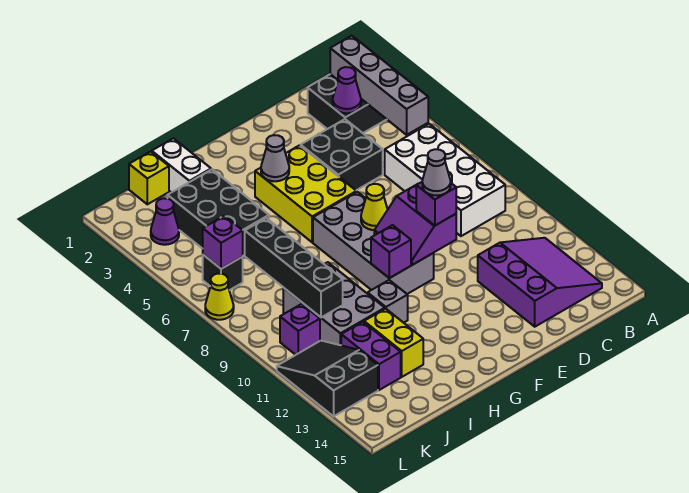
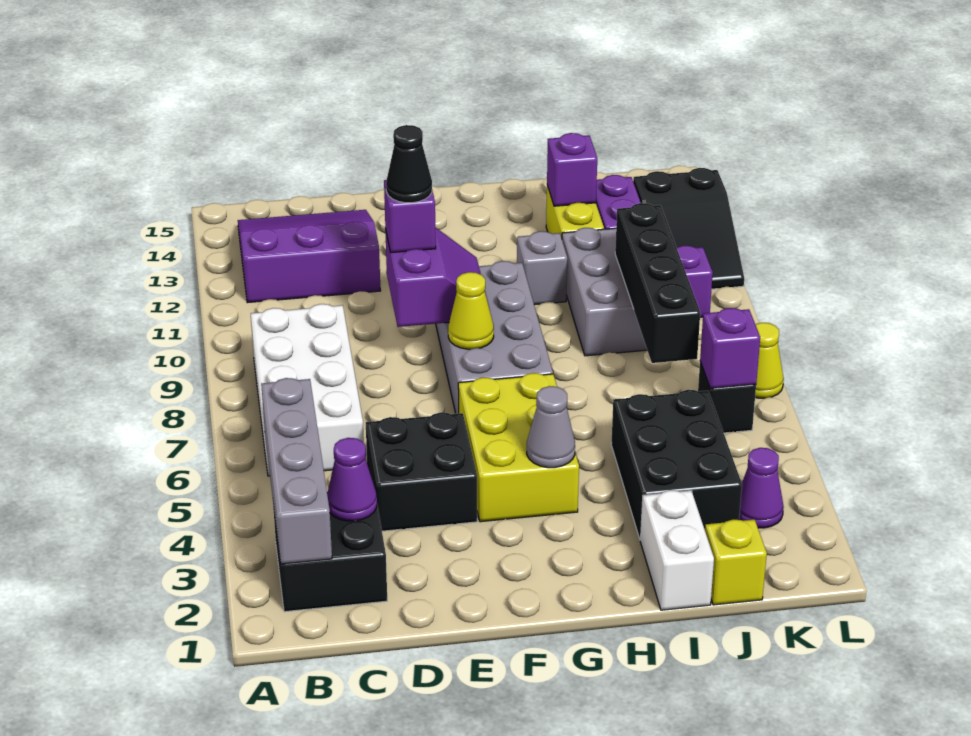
purple slope B12:D14 level 1 top D -> purple slope B12:D14 level 1 top 12
grey cone E10 level 4 -> black cone E10 level 4
purple brick G10 level 2 -> purple brick I13 level 2

